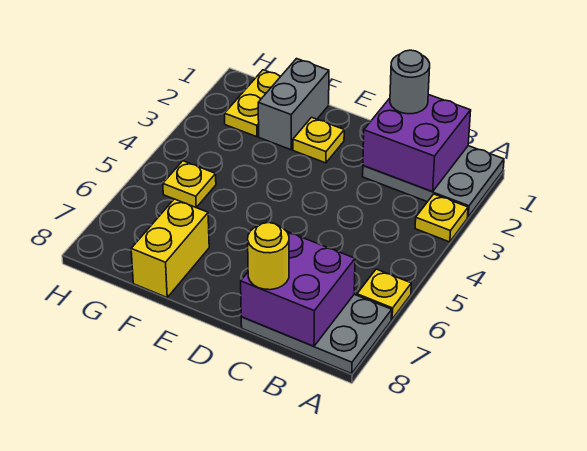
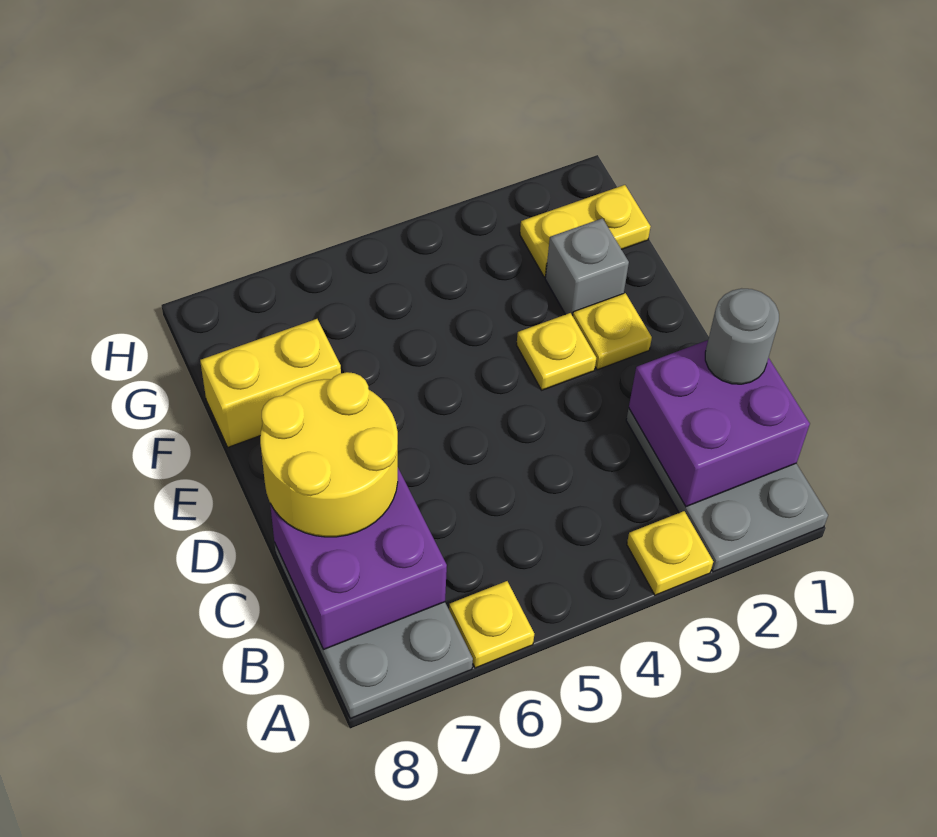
yellow round brick C8 level 3 -> yellow round brick C7:D8 level 3
grey brick F1:F2 level 1 -> grey brick F2 level 1
yellow plate G5 level 1 -> yellow plate E3 level 1

